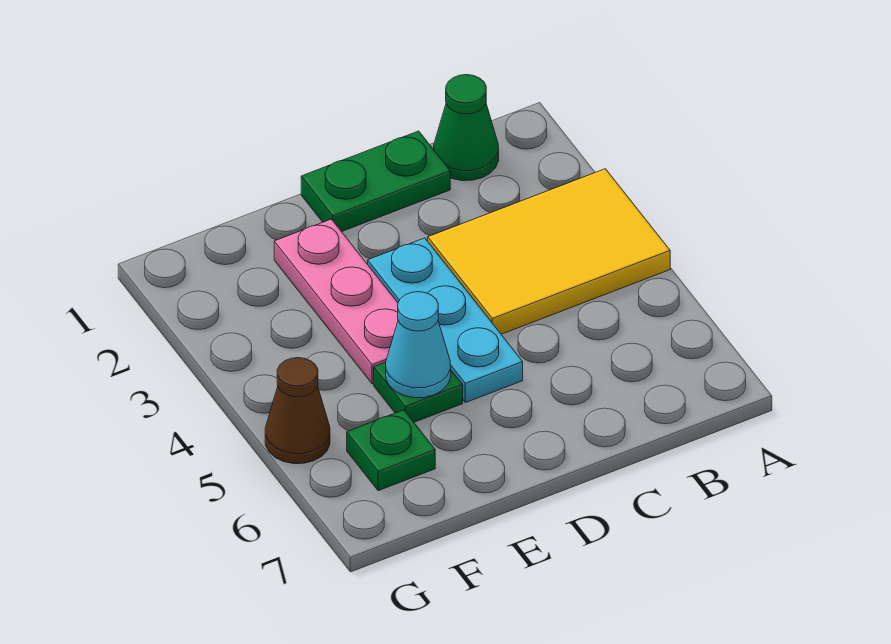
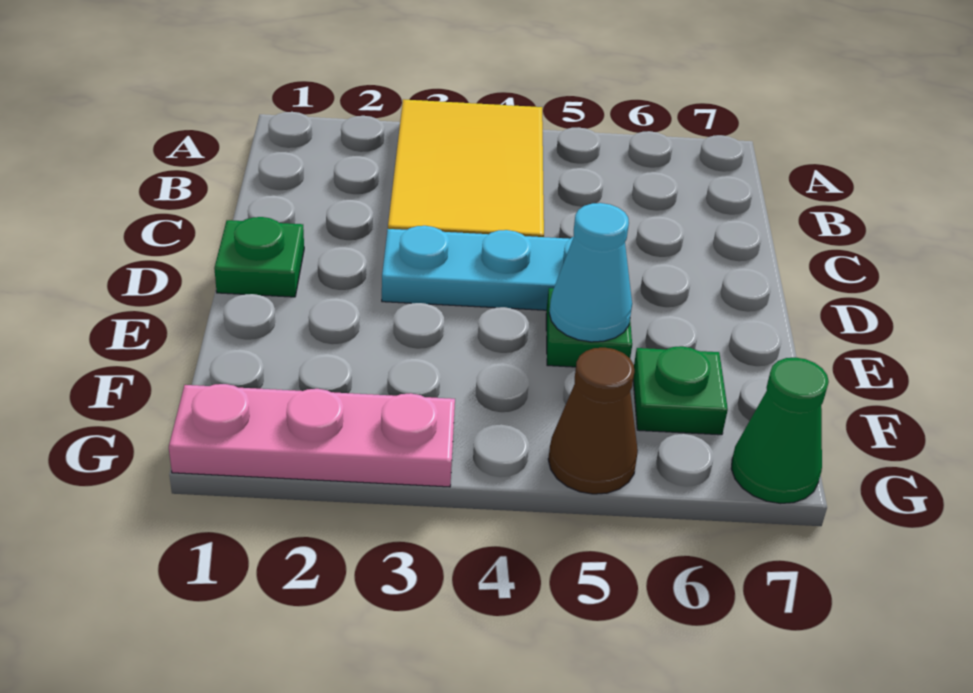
green cone B1 level 1 -> green cone G7 level 1
green plate C1:D1 level 1 -> green plate D1 level 1
pink plate E2:E4 level 1 -> pink plate G1:G3 level 1

